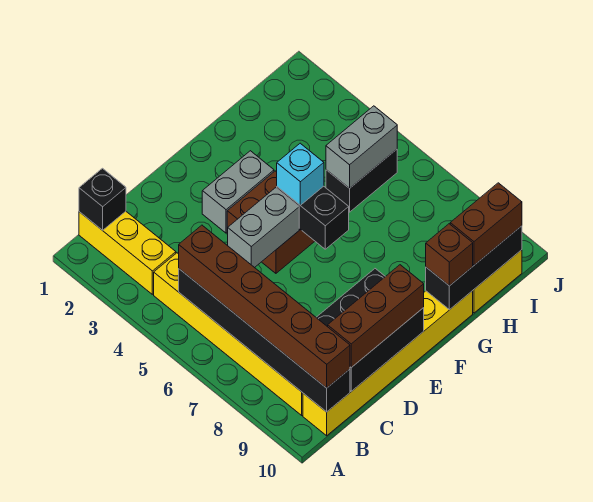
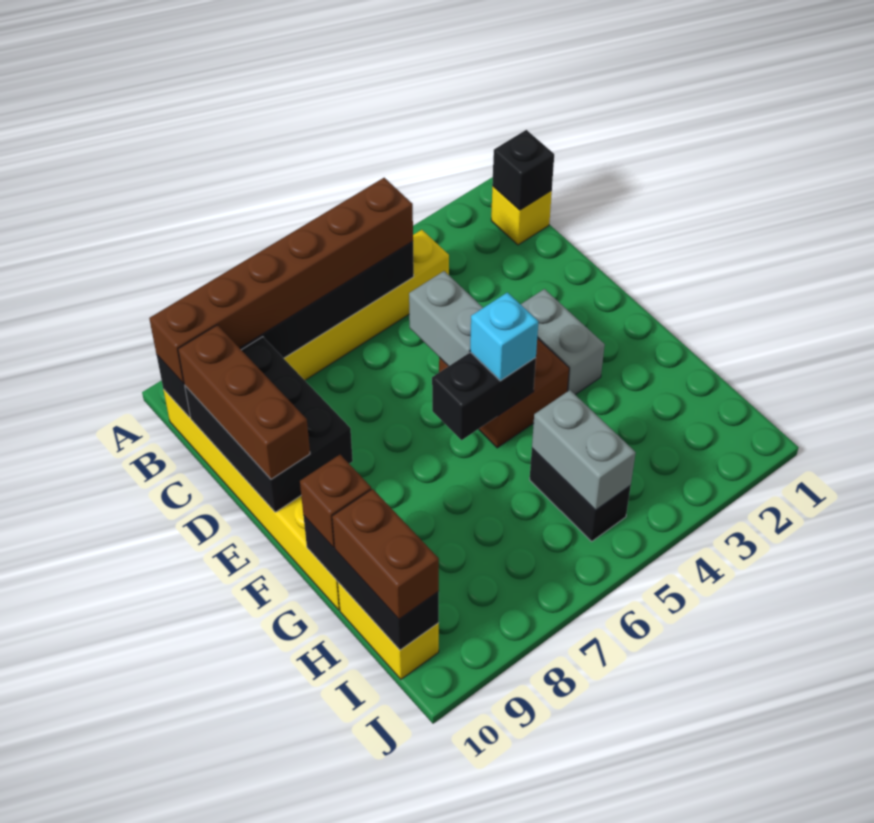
yellow brick B1:B3 level 1 -> yellow brick B1 level 1

